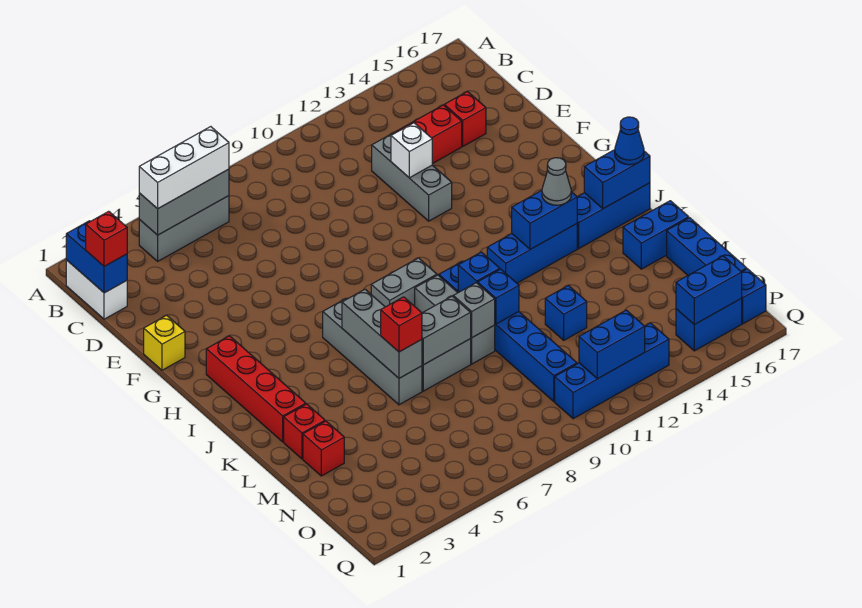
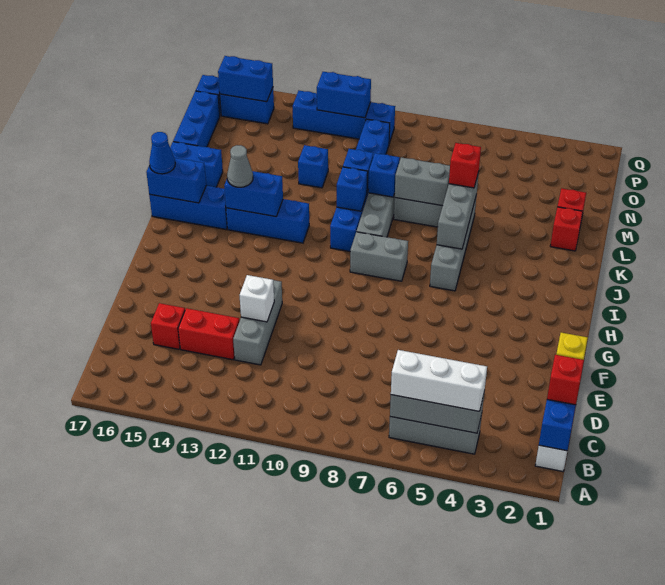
red brick H2:K2 level 1 -> none
grey brick L9 level 2 -> blue brick L9 level 2

